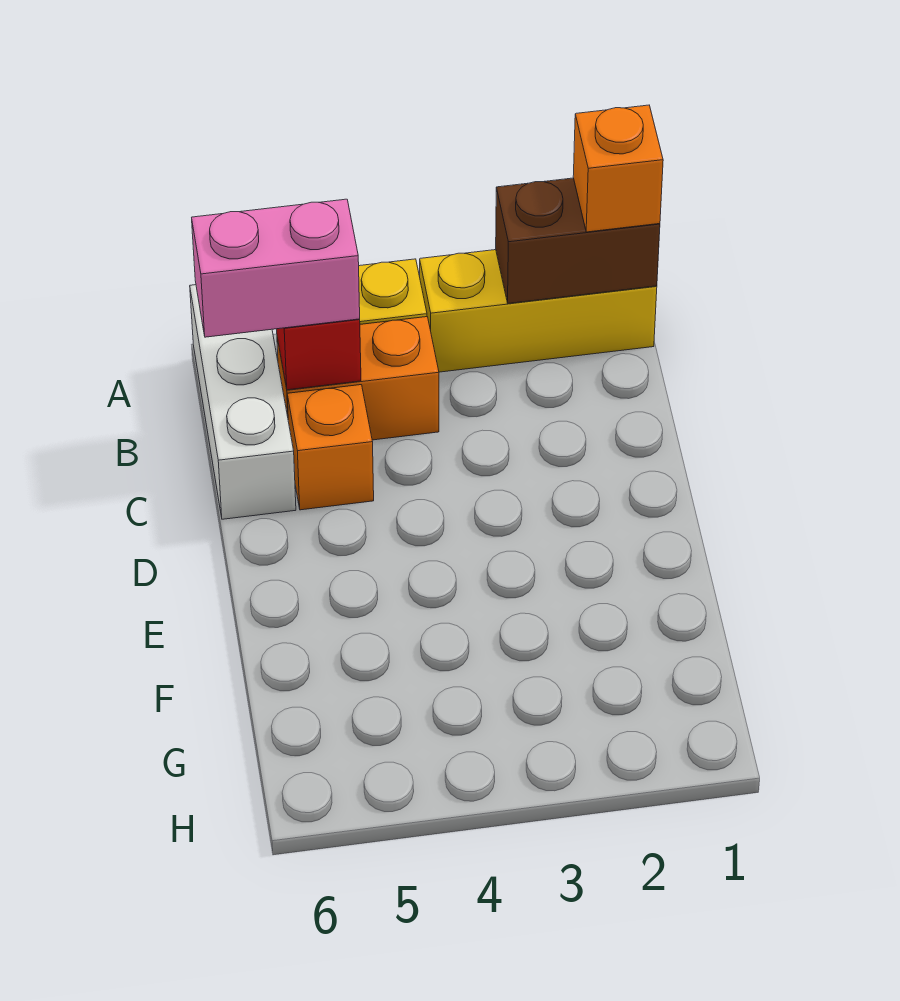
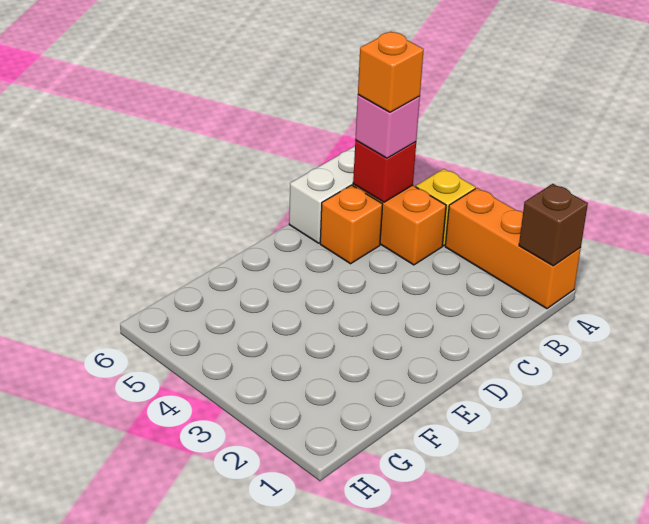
yellow brick A1:A3 level 1 -> orange brick A1:A3 level 1
brown brick A1:A2 level 2 -> brown brick A1 level 2
orange brick A1 level 3 -> orange brick B5 level 4
pink brick B5:B6 level 3 -> pink brick B5 level 3

